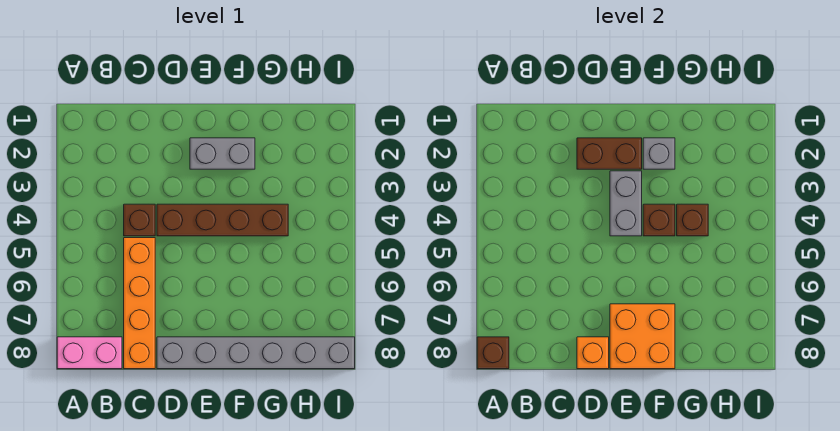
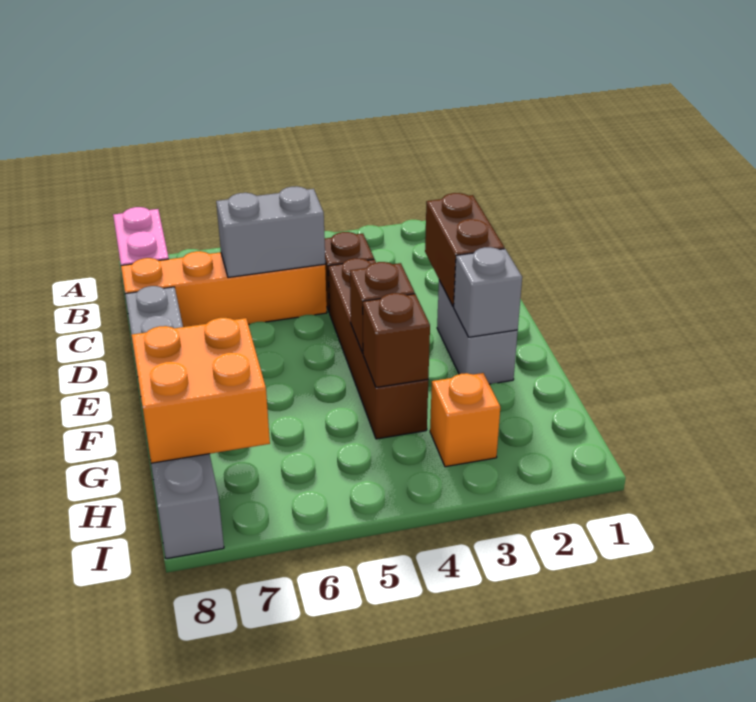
brown brick A8 level 2 -> none
orange brick D8 level 2 -> orange brick H3 level 1
grey brick E3:E4 level 2 -> grey brick C5:C6 level 2
orange brick E7:F8 level 2 -> orange brick G7:H8 level 2

